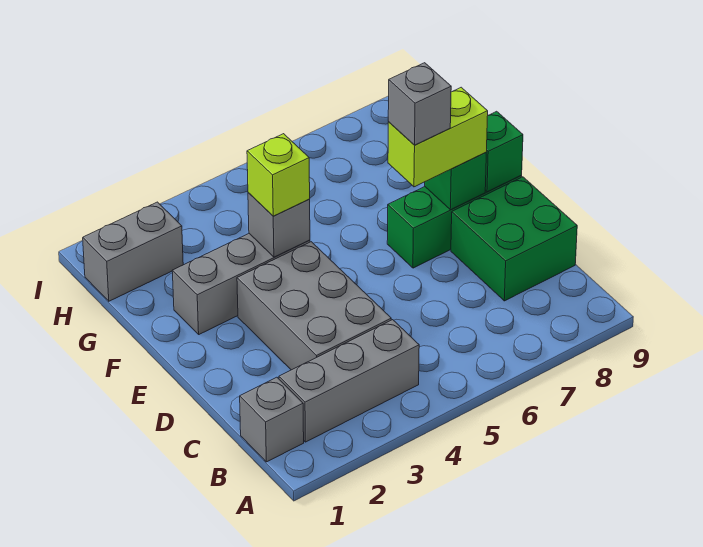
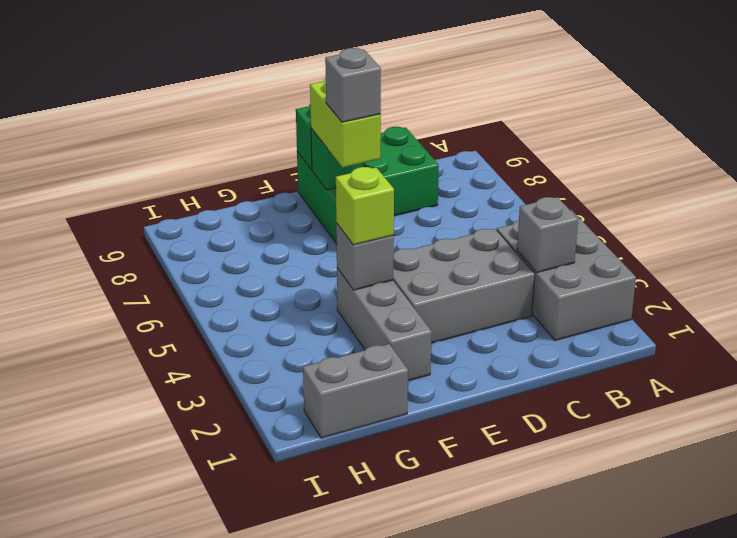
grey brick B1 level 1 -> grey brick B3 level 2
grey brick B2:B4 level 1 -> grey brick A2:B4 level 1
grey brick H1:H2 level 1 -> grey brick G1:H1 level 1

